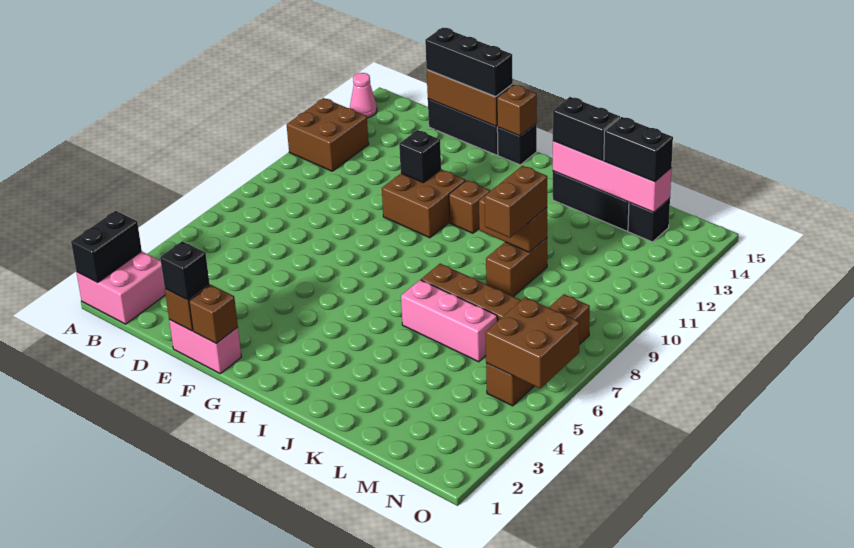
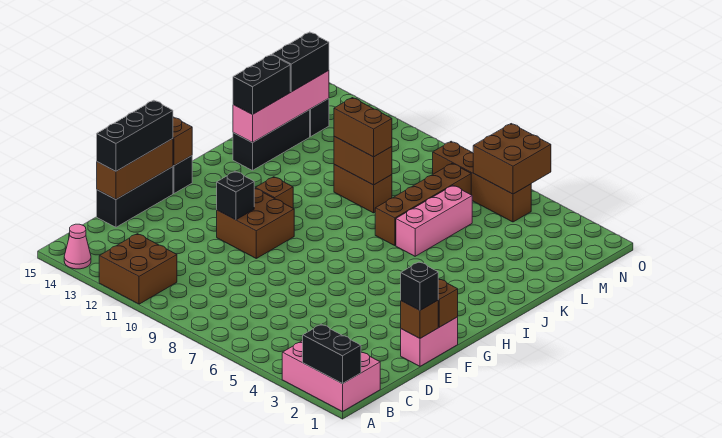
pink brick A1:B2 level 1 -> pink brick A1:B3 level 1
brown brick J10:K10 level 2 -> brown brick K9:K10 level 2

